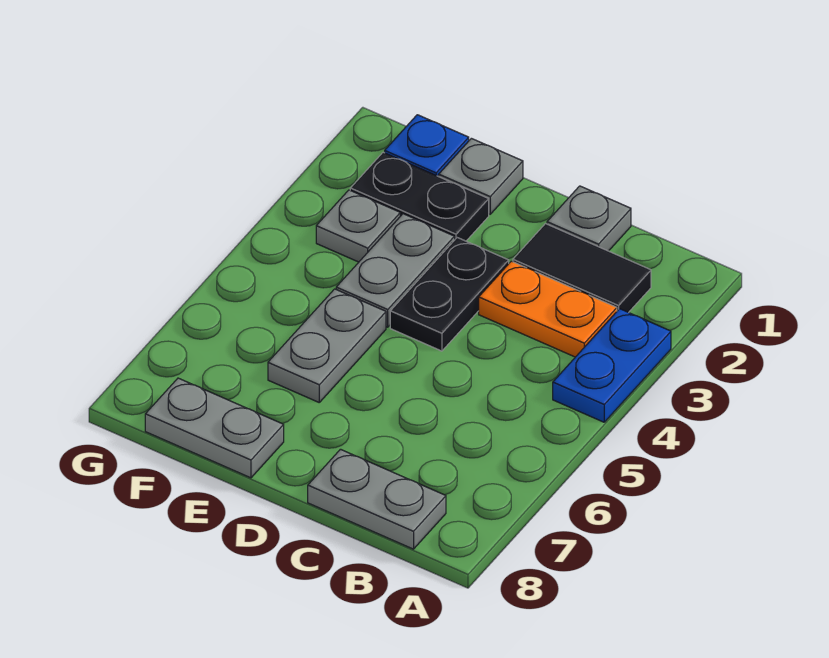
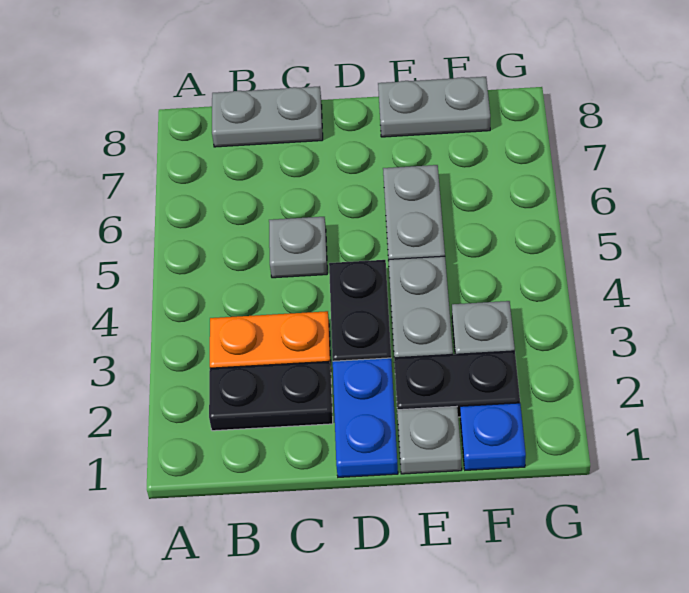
blue plate A3:A4 level 1 -> blue plate D1:D2 level 1
black tile B2:C2 level 1 -> black plate B2:C2 level 1
grey plate C1 level 1 -> grey plate C5 level 1

